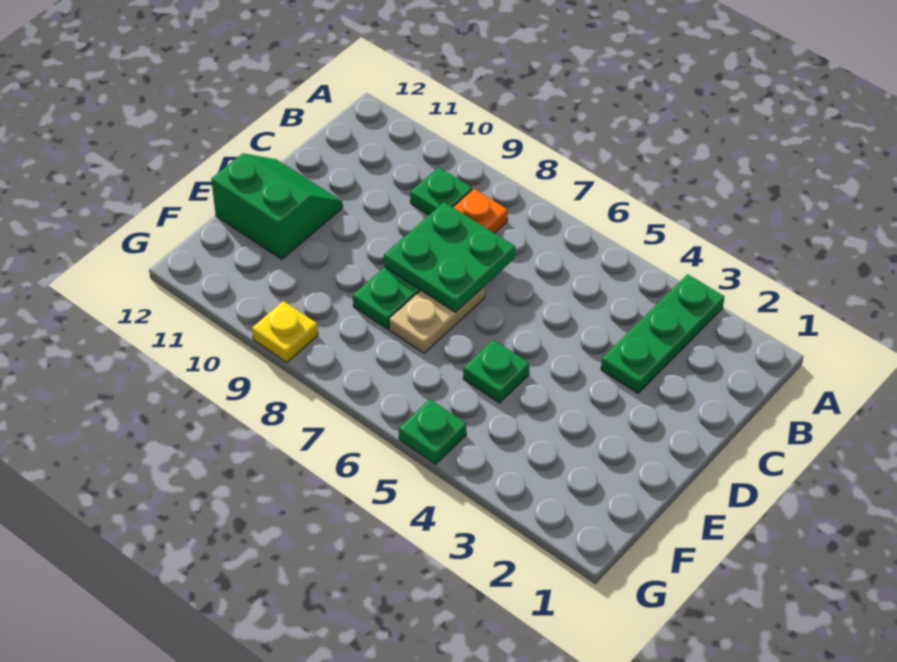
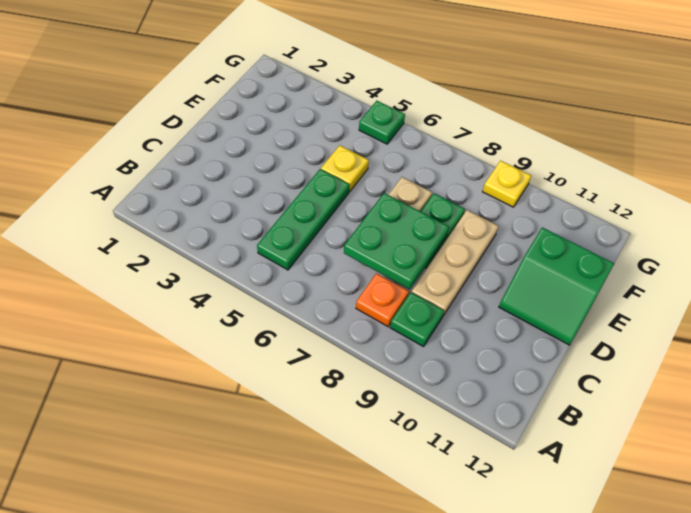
green plate A3:C3 level 1 -> green plate B5:D5 level 1
none -> tan plate C9:E9 level 1
green plate E5 level 1 -> yellow plate E5 level 1

